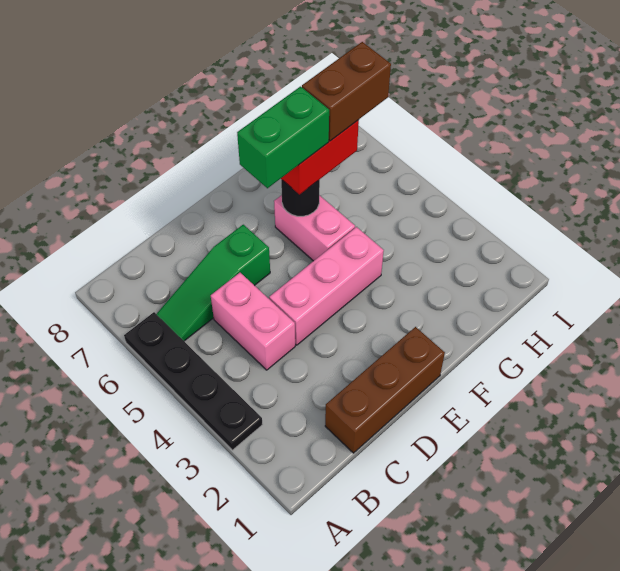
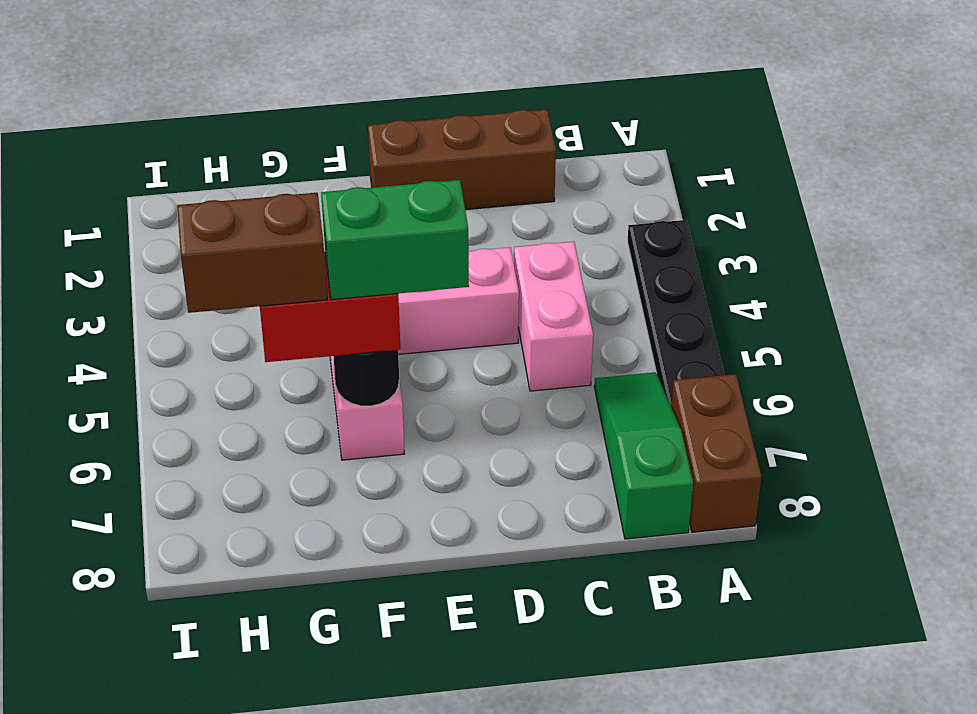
none -> brown brick A7:A8 level 1
green slope B6:D6 level 1 top D -> green slope B6:B8 level 1 top 8

